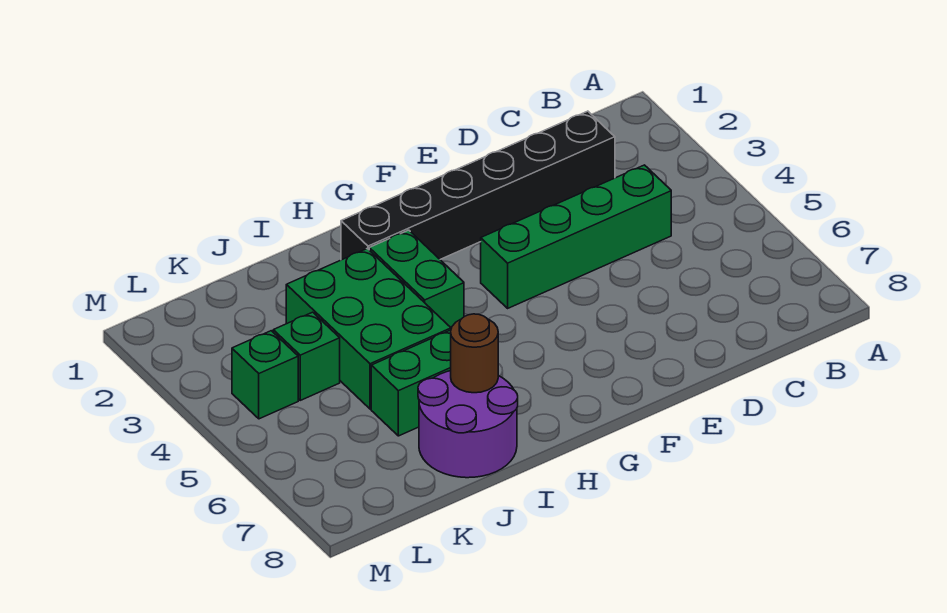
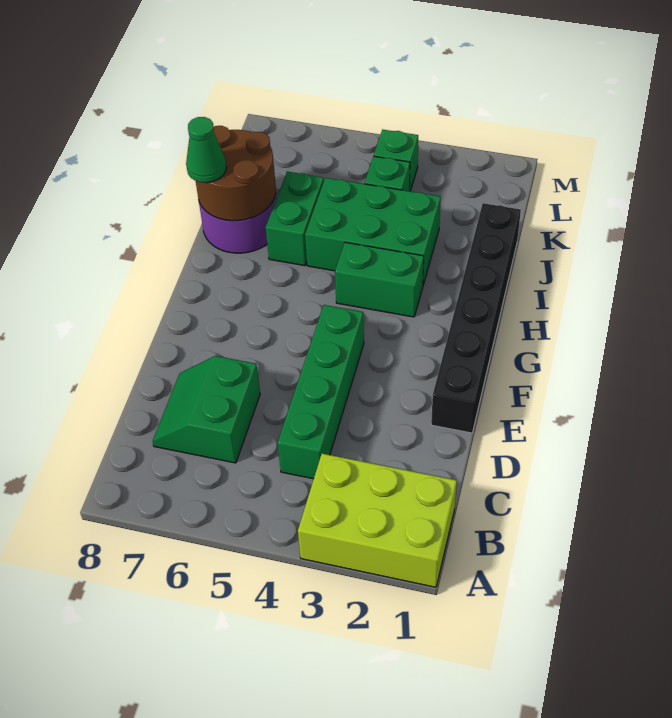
none -> lime brick A1:B3 level 1
black brick C2:H2 level 1 -> black brick E1:J1 level 1
none -> green slope C6:D7 level 1 top 6
brown round brick I7 level 2 -> brown round brick I7:J8 level 2
none -> green cone I8 level 3

